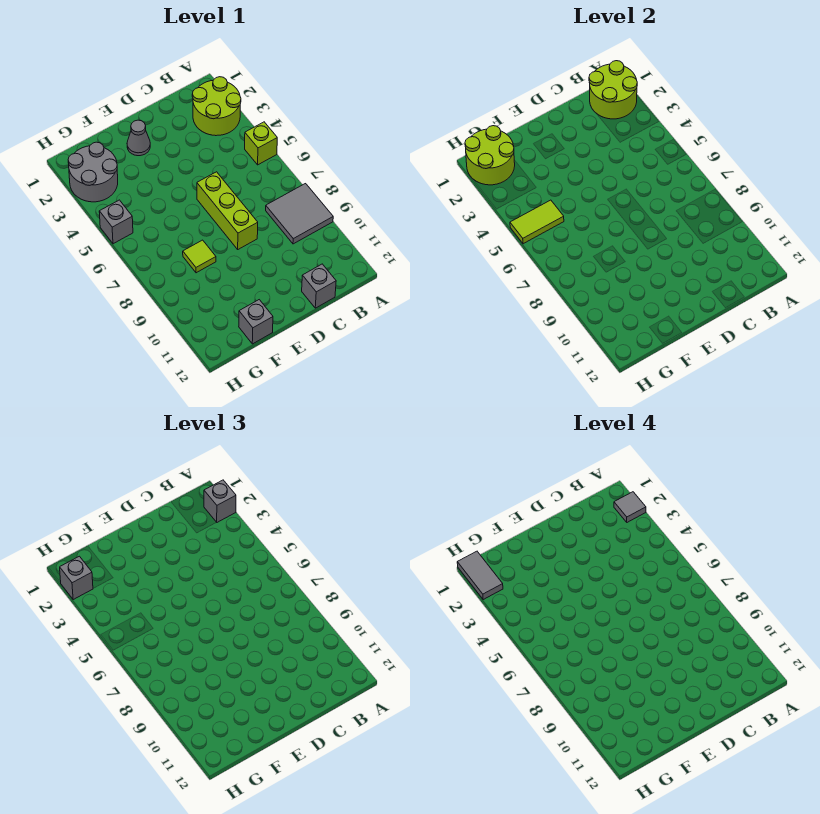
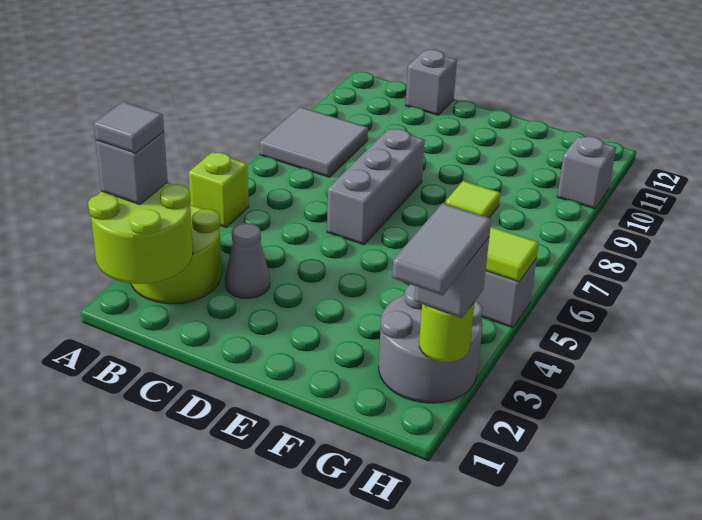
lime brick D6:D8 level 1 -> grey brick D6:D8 level 1
grey cone E2 level 1 -> grey cone C3 level 1
grey brick F12 level 1 -> grey brick H10 level 1
lime round brick G1:H2 level 2 -> lime round brick H2 level 2

